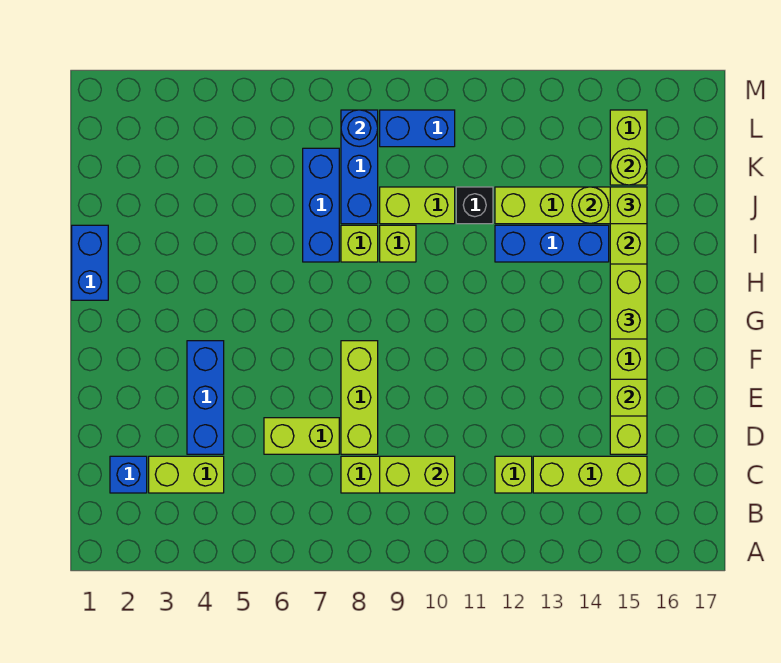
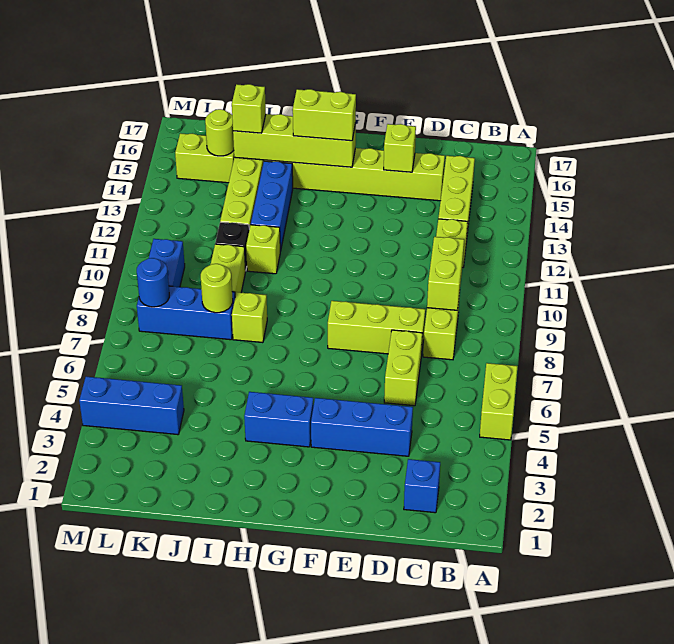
lime brick C3:C4 level 1 -> lime brick A5:A6 level 1
blue brick H1:I1 level 1 -> blue brick G4:H4 level 1
blue brick I7:K7 level 1 -> blue brick K4:M4 level 1
lime brick I9 level 1 -> lime brick I11 level 1
lime round brick J14 level 2 -> lime round brick J8 level 2

